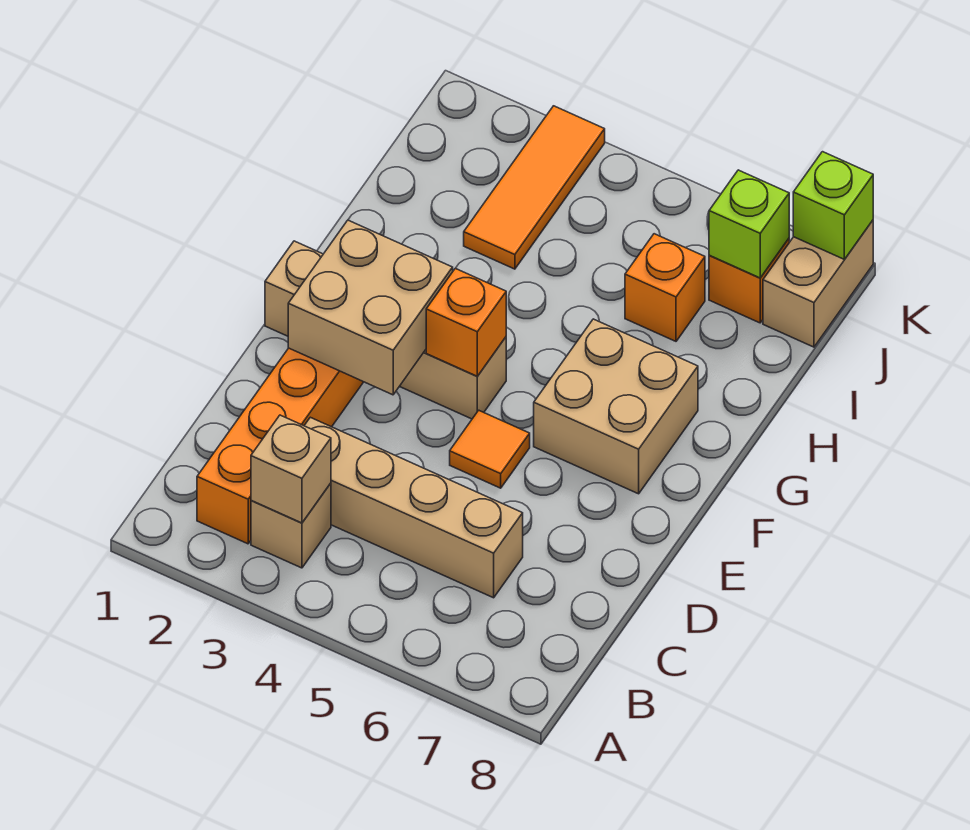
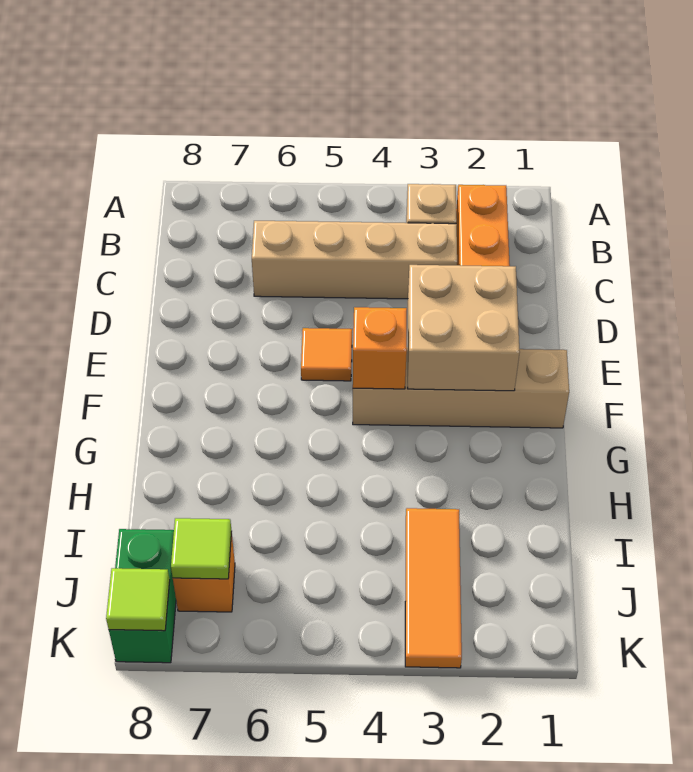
tan brick B3 level 2 -> none
tan brick F6:G7 level 1 -> none
orange brick I6 level 1 -> none
lime brick J7 level 2 -> lime tile J7 level 2
tan brick J8:K8 level 1 -> green brick J8:K8 level 1
lime brick K8 level 2 -> lime tile K8 level 2

